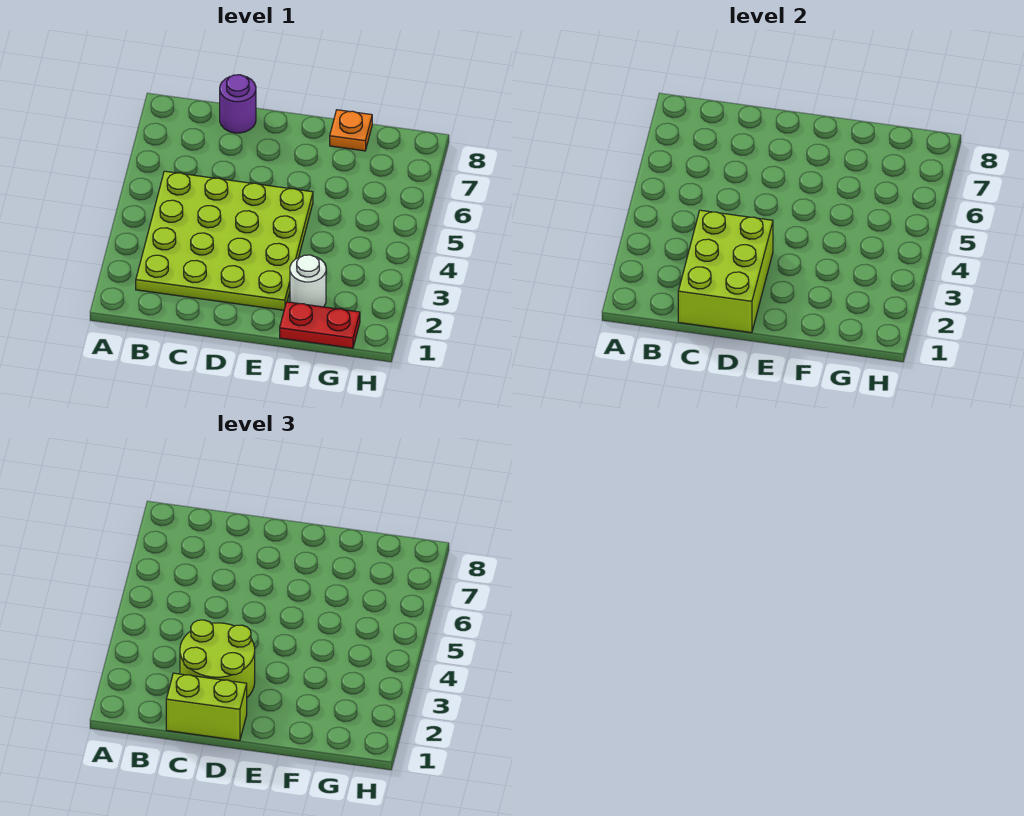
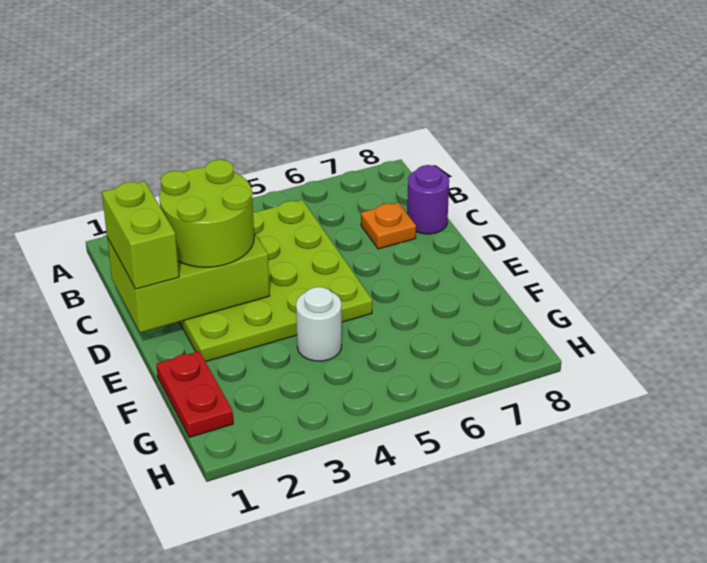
white round brick F2 level 1 -> white round brick F4 level 1
orange plate F8 level 1 -> orange plate C7 level 1

